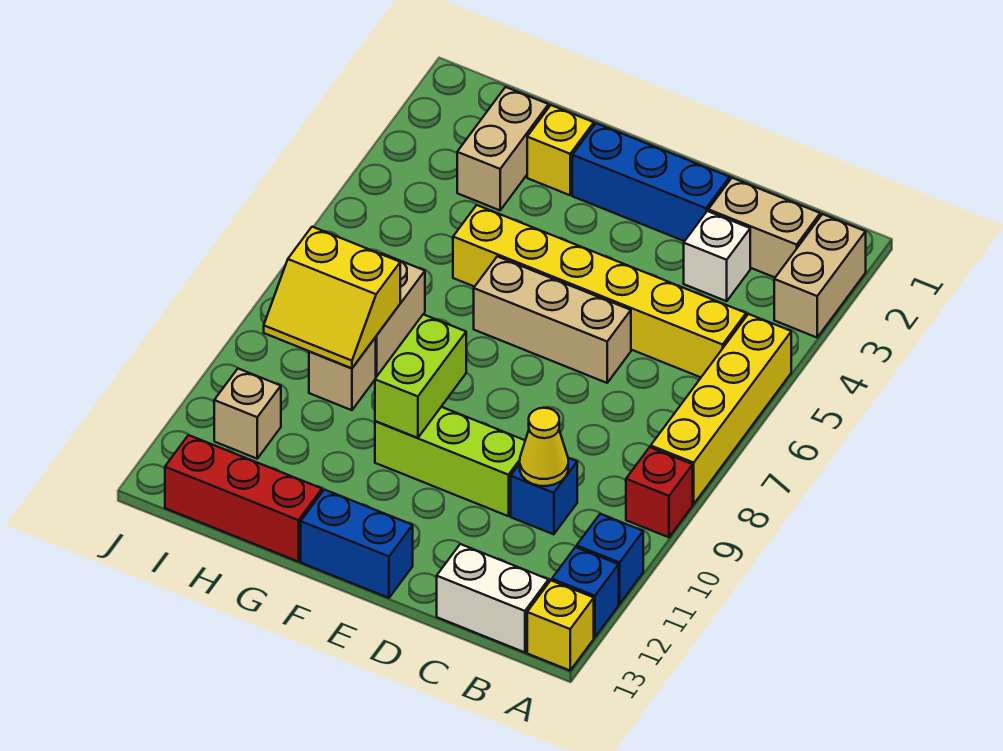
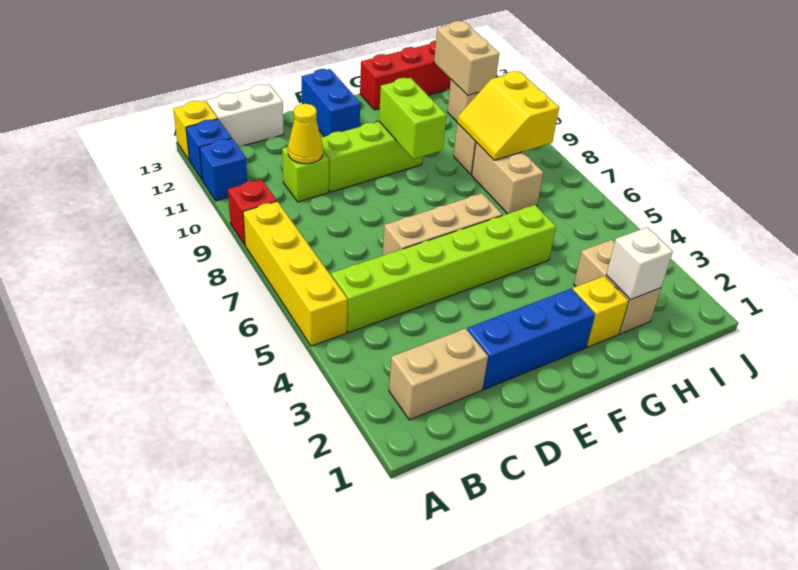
tan brick A2:A3 level 1 -> tan brick I11:I12 level 2
yellow brick B5:G5 level 1 -> lime brick B5:G5 level 1
white brick C3 level 1 -> white brick H2 level 2
blue brick C10 level 1 -> lime brick C10 level 1
blue brick E13:F13 level 1 -> blue brick E12:E13 level 1
yellow slope H8:I9 level 2 top 8 -> yellow slope H8:I9 level 2 top I

